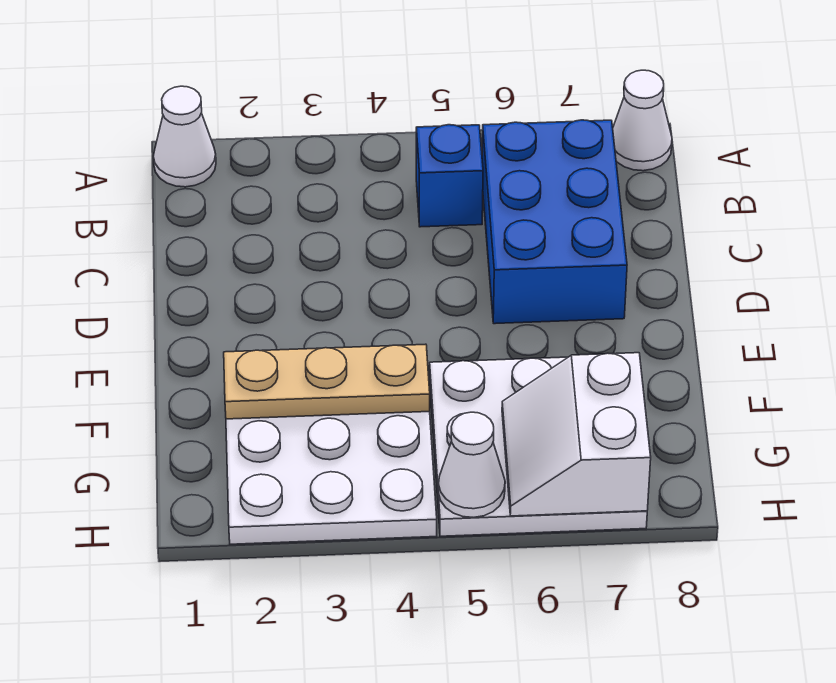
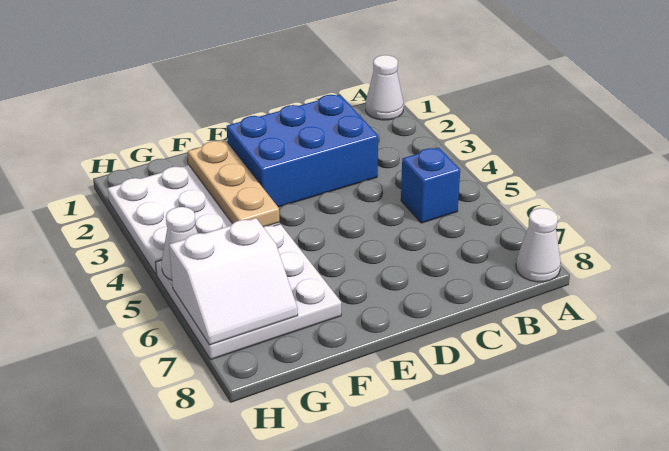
blue brick B6:D7 level 1 -> blue brick C2:E3 level 1
white slope G6:H7 level 2 top 7 -> white slope G6:H7 level 2 top 6

